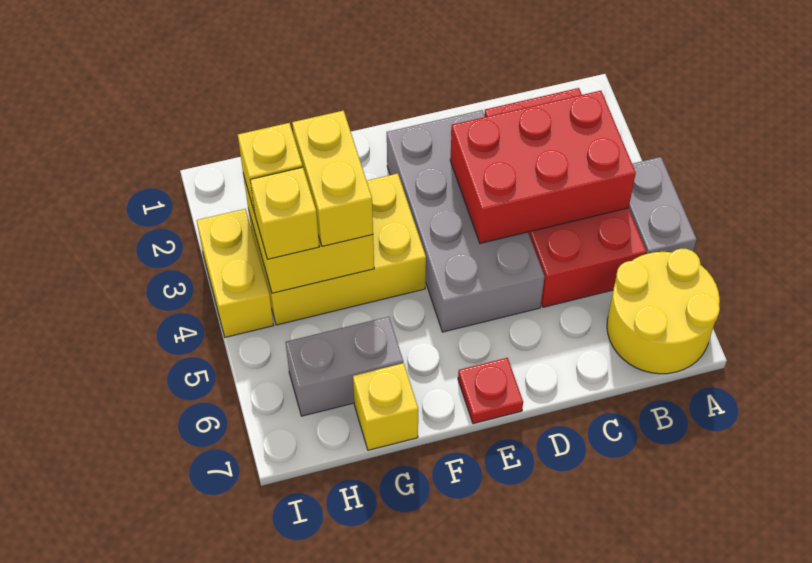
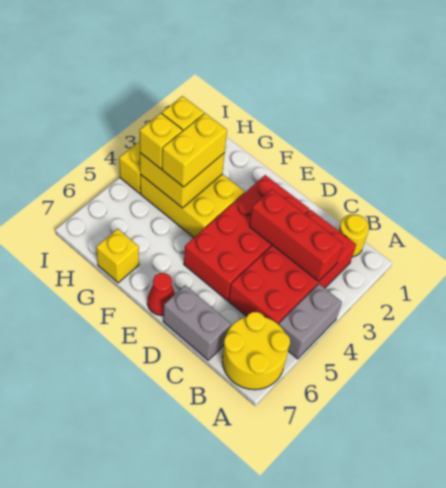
none -> yellow round brick B1 level 1
red brick B3:D4 level 2 -> red brick B3:D3 level 2
grey brick D2:E5 level 1 -> red brick D2:E5 level 1
red plate E7 level 1 -> red cone E7 level 1
grey brick G6:H6 level 1 -> grey brick C7:D7 level 1

